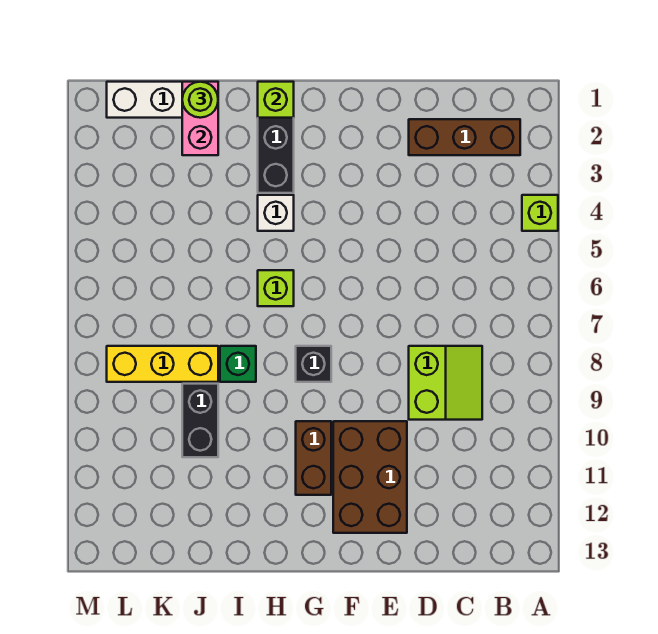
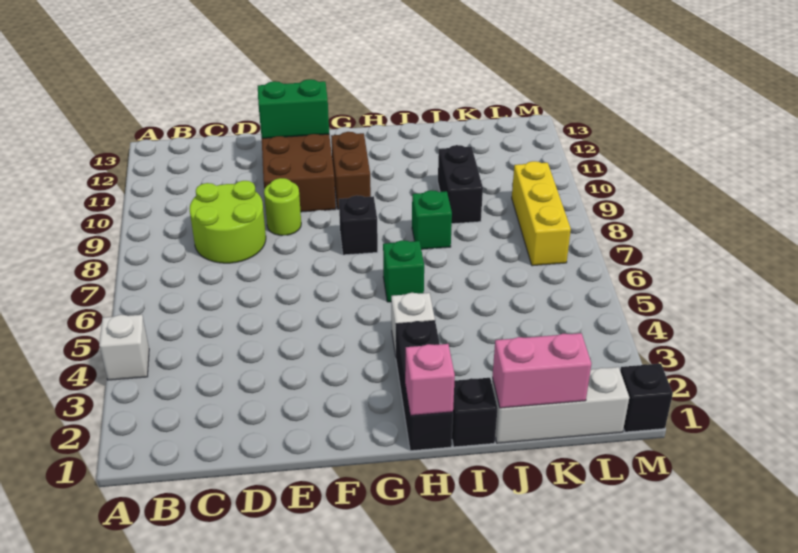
lime brick A4 level 1 -> white brick A4 level 1
brown brick B2:D2 level 1 -> none
lime slope C8:D9 level 1 top D -> lime round brick C8:D9 level 1
none -> green brick E12:F12 level 2
lime brick H1 level 2 -> pink brick H1 level 2
lime brick H6 level 1 -> green brick H6 level 1
none -> black brick I1 level 1
pink brick J1:J2 level 2 -> pink brick J1:K1 level 2
lime round brick J1 level 3 -> lime round brick E9 level 1
yellow brick J8:L8 level 1 -> yellow brick L7:L9 level 1
none -> black brick M1 level 1

